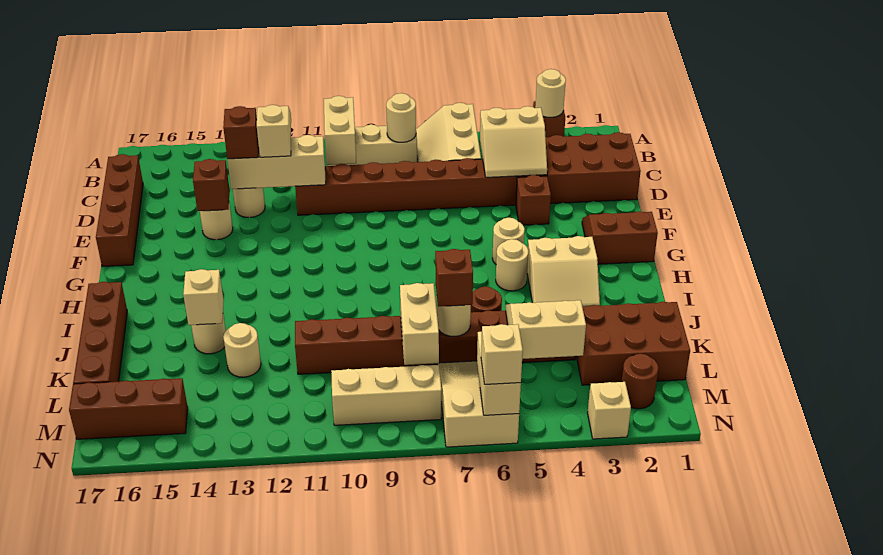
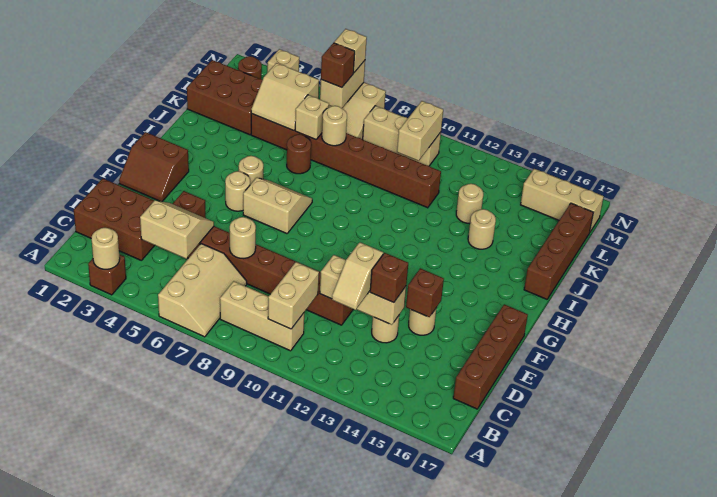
tan round brick B8 level 2 -> tan round brick D7 level 2
tan slope H3:I4 level 1 top H -> tan slope G6:H7 level 1 top G
tan brick J14 level 2 -> tan brick K6 level 2
brown brick K7 level 3 -> brown brick M6 level 3
tan brick K8:L8 level 2 -> tan brick L10:M10 level 2
brown brick M15:M17 level 1 -> tan brick M15:M17 level 1

